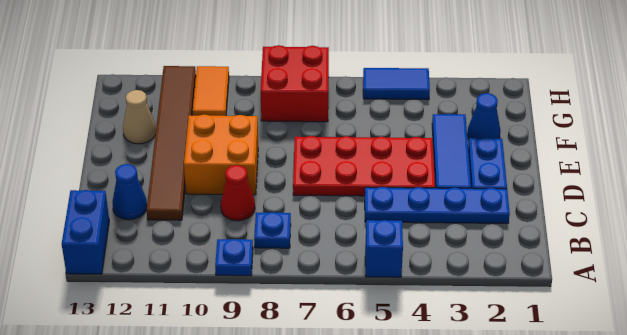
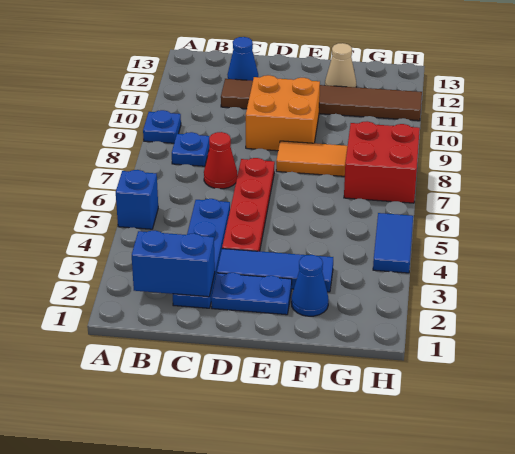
blue brick A13:B13 level 1 -> blue brick B2:C2 level 2
red cone C9 level 1 -> red cone C7 level 1
red plate D4:E7 level 1 -> red plate D4:D7 level 1
orange tile G10:H10 level 1 -> orange tile E8:F8 level 1

